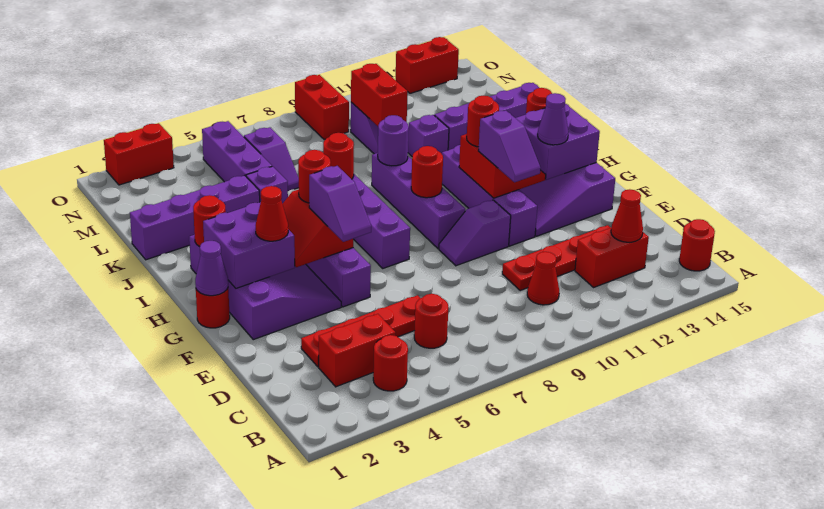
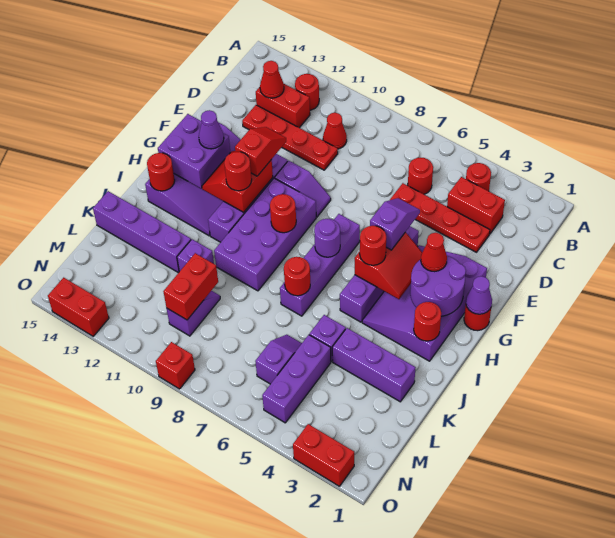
red round brick B15 level 1 -> red round brick B12 level 1
purple slope F11:G11 level 3 top G -> red slope F11:G11 level 3 top G
purple brick G2:H3 level 2 -> purple round brick G2:H3 level 2
purple brick G9:J9 level 1 -> purple brick G9:J10 level 1
purple round brick J9 level 2 -> purple round brick H7 level 2
purple brick K1:K4 level 1 -> purple brick K2:K4 level 1
red brick N9:O9 level 1 -> red brick O9 level 1

